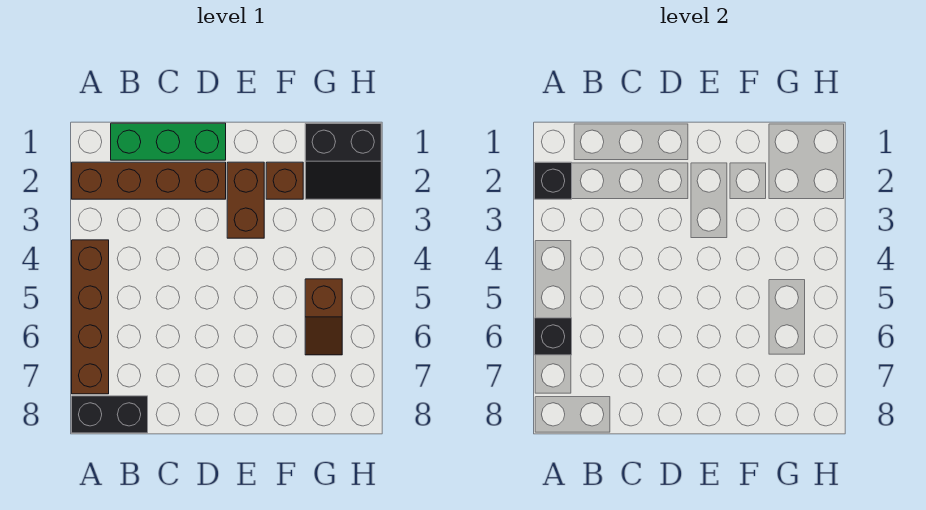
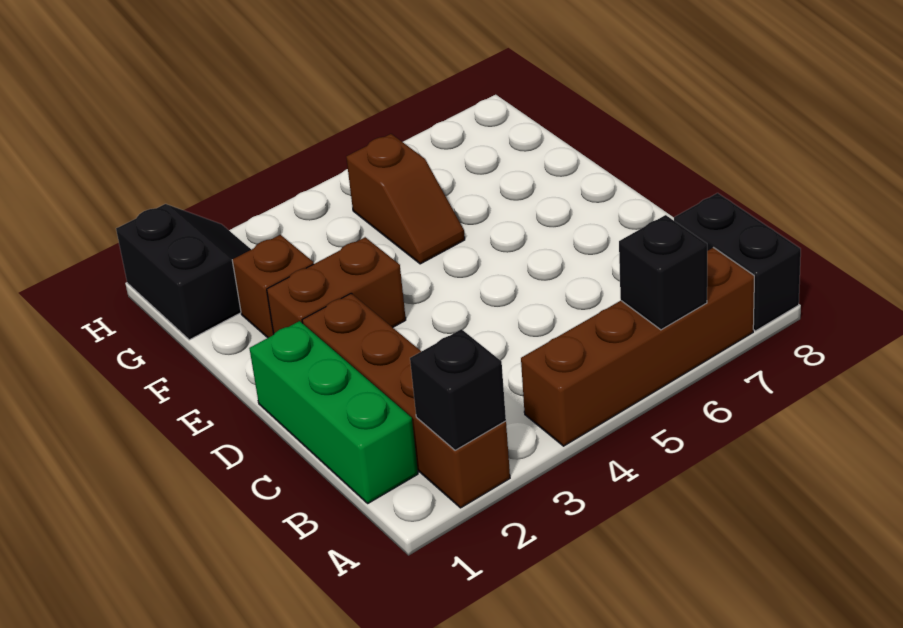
brown slope G5:G6 level 1 top 5 -> brown slope F5:G5 level 1 top G

